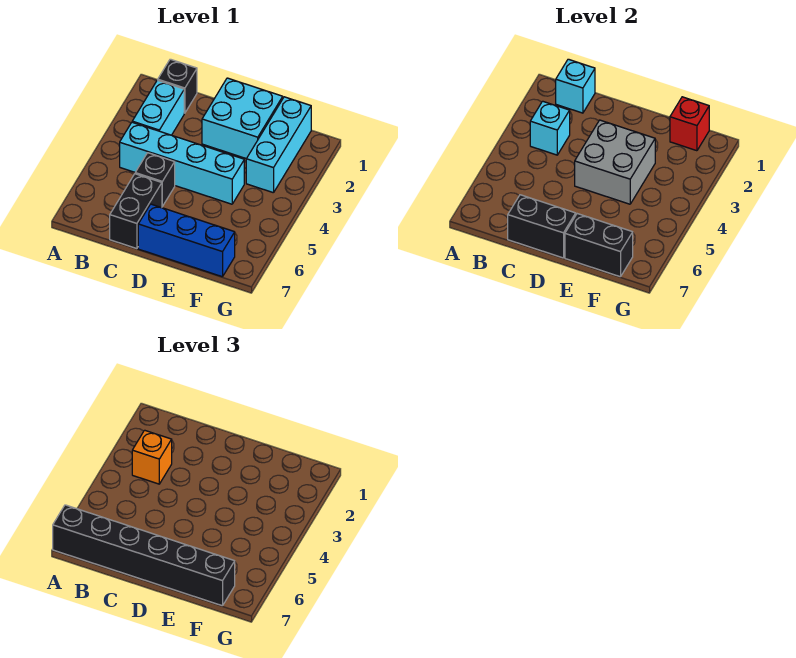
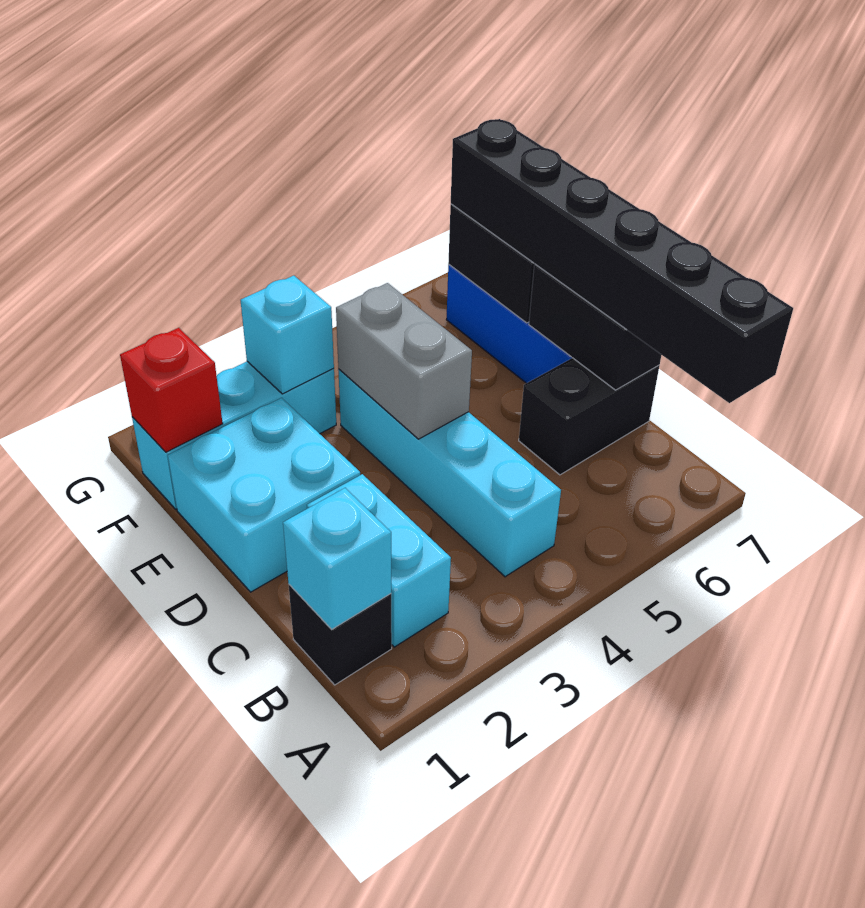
cyan brick B2:B3 level 1 -> cyan brick B2:C2 level 1
cyan brick B3 level 2 -> cyan brick F3 level 2
orange brick B3 level 3 -> none
black brick C5 level 1 -> none
grey brick D3:E4 level 2 -> grey brick D4:E4 level 2

